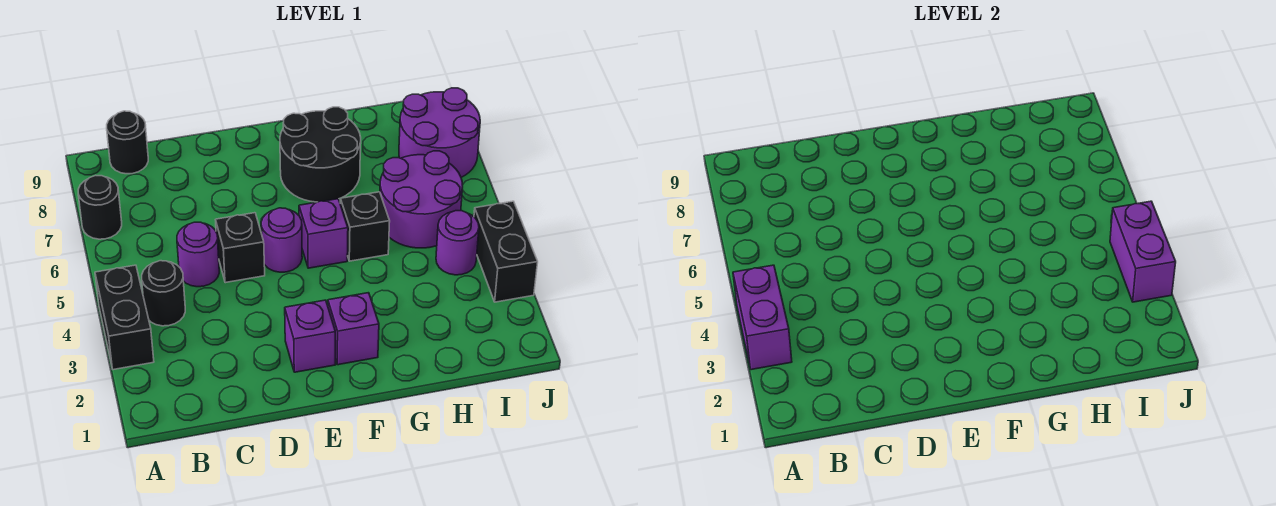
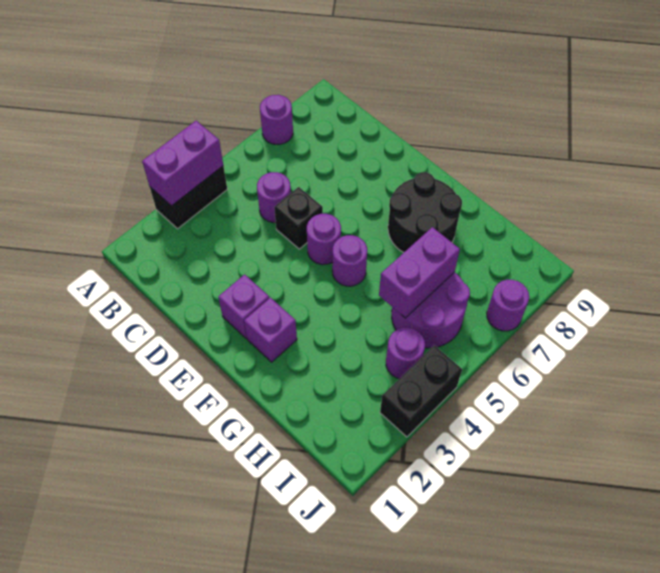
black round brick A7 level 1 -> purple round brick A7 level 1
black round brick B4 level 1 -> none
black round brick B9 level 1 -> none
purple brick F5 level 1 -> purple round brick F5 level 1
black brick G5 level 1 -> none
purple round brick I7:J8 level 1 -> purple round brick J7 level 1
purple brick J3:J4 level 2 -> purple brick H5:H6 level 2

